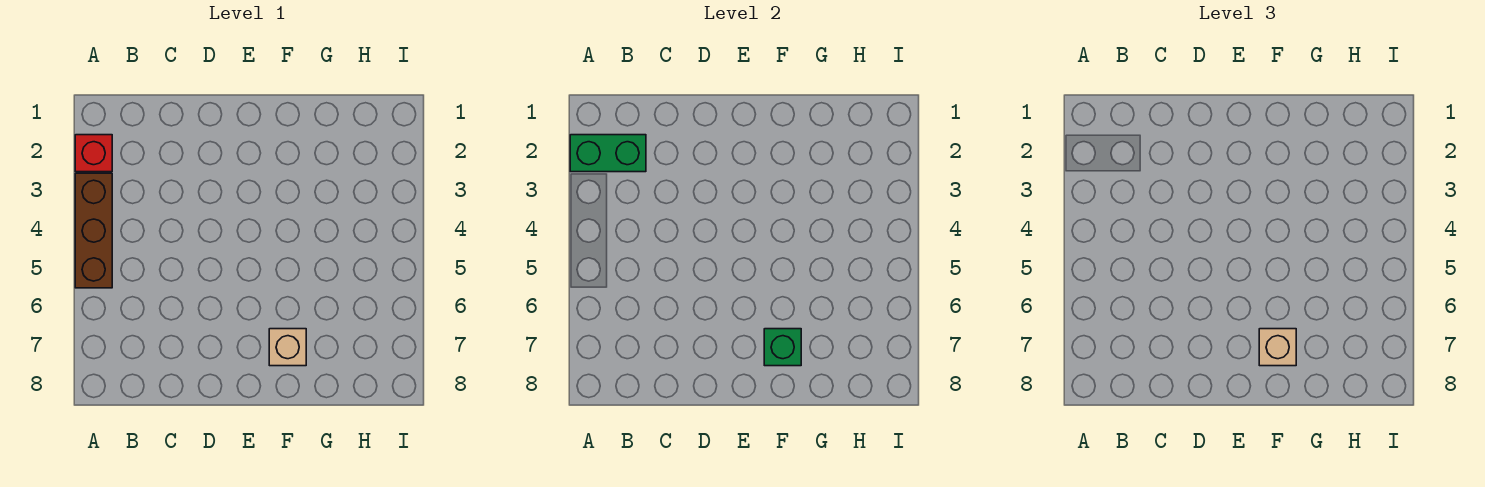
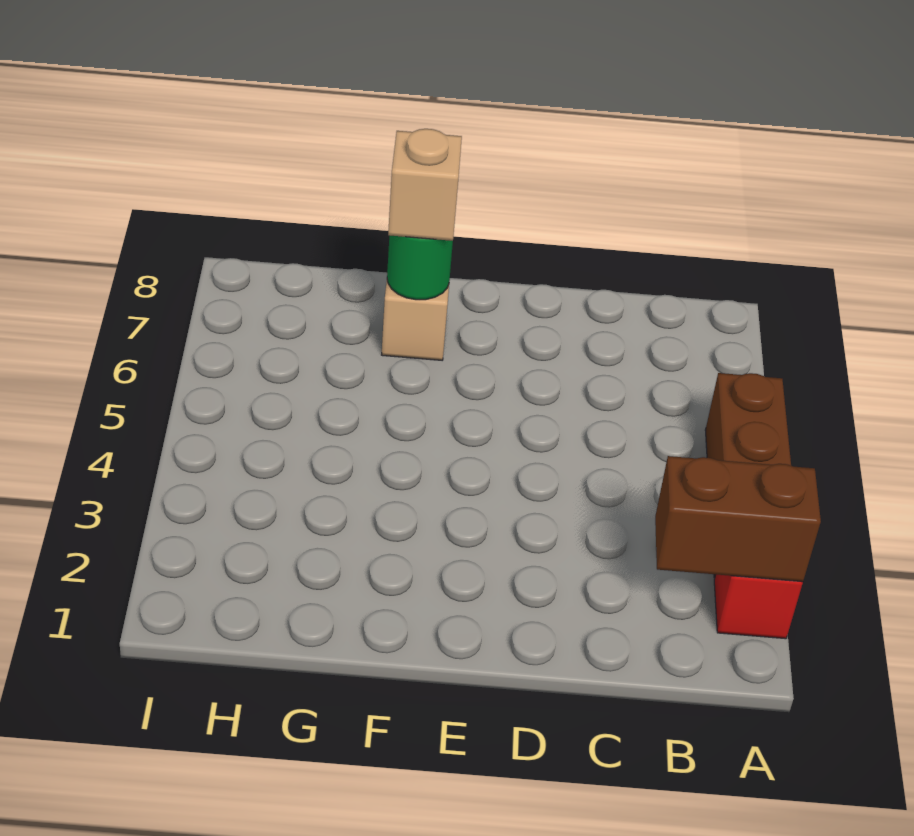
green brick A2:B2 level 2 -> brown brick A2:B2 level 2
green brick F7 level 2 -> green round brick F7 level 2

